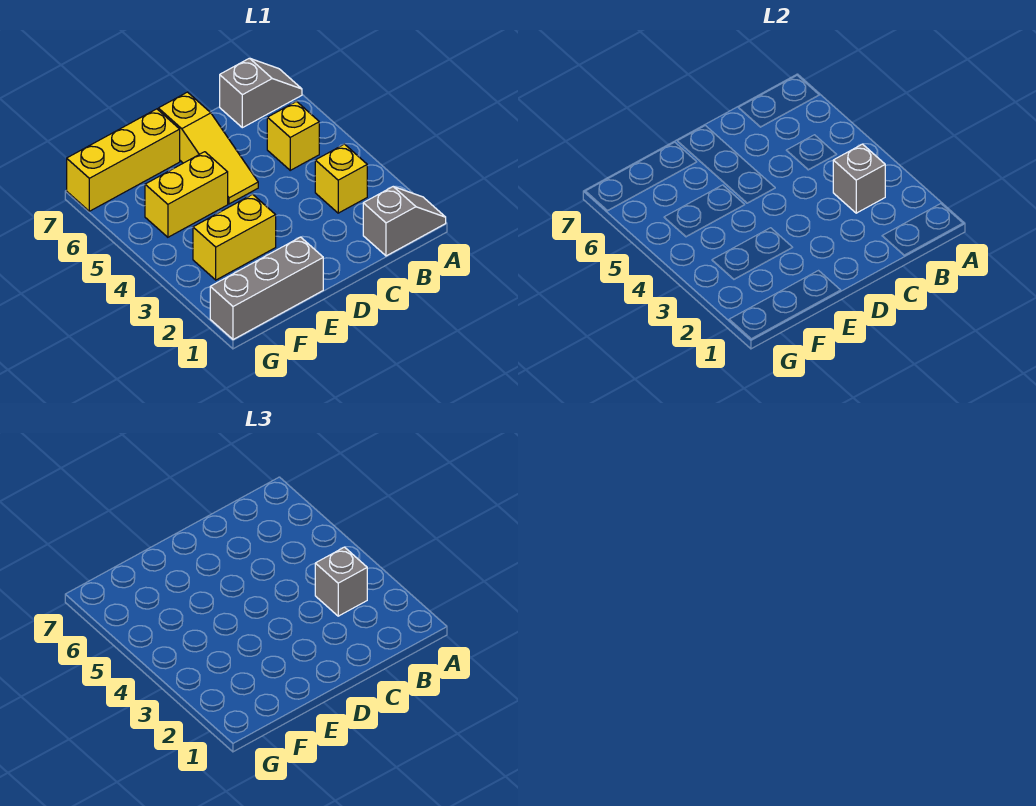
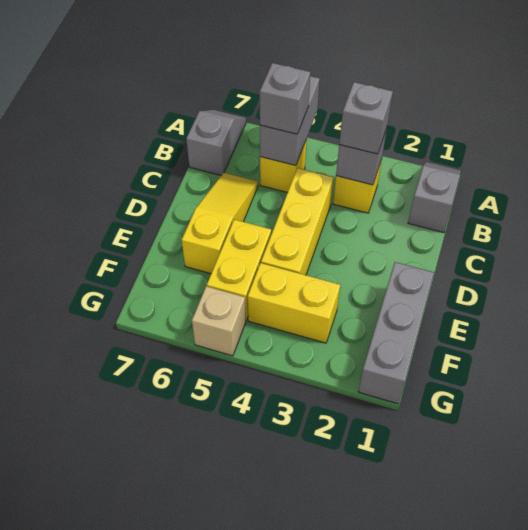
none -> grey brick A5:B5 level 2
none -> grey brick B5 level 3
yellow slope D5:D7 level 1 top 7 -> yellow slope C6:E6 level 1 top E
yellow brick E3:F3 level 1 -> yellow brick F3:F4 level 1
yellow brick E7:G7 level 1 -> yellow brick C4:E4 level 1
none -> tan brick G5 level 1

